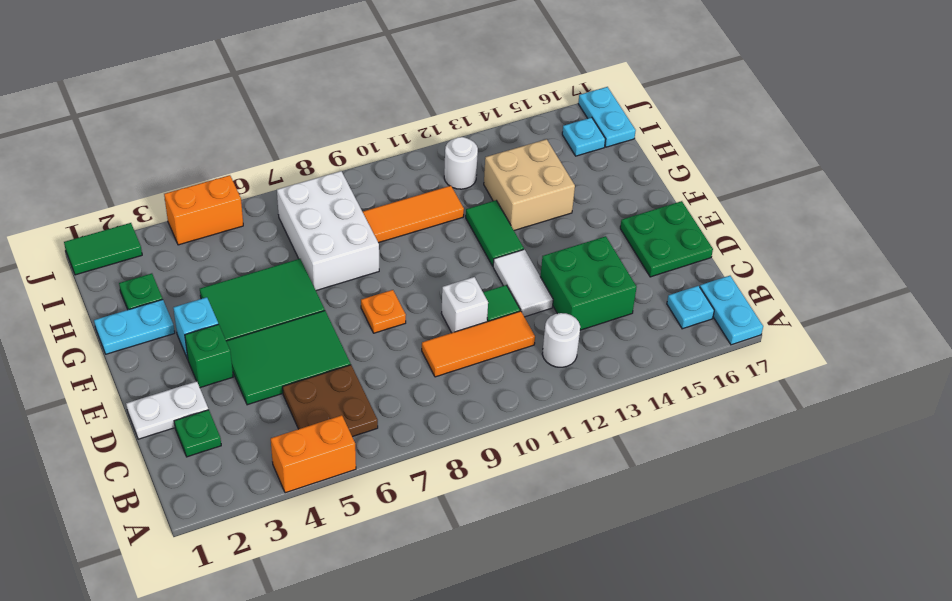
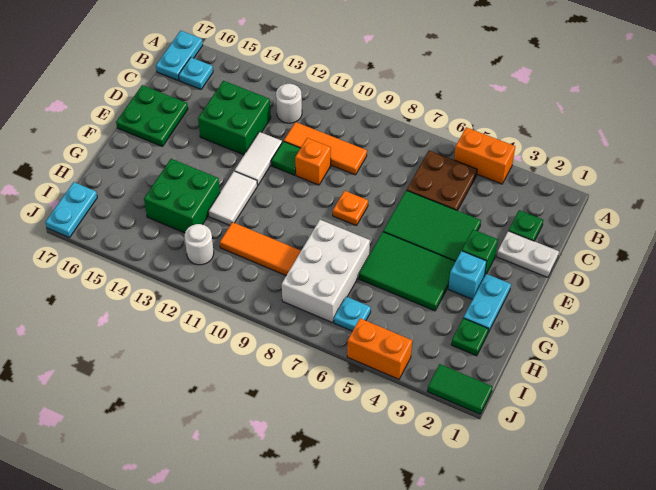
white brick D10 level 1 -> orange brick D10 level 1
green tile F12:G12 level 1 -> white tile F12:G12 level 1
cyan plate G1:G2 level 1 -> cyan plate F2:G2 level 1
tan brick G13:H14 level 1 -> green brick G13:H14 level 1
cyan plate I16 level 1 -> cyan plate I6 level 1

